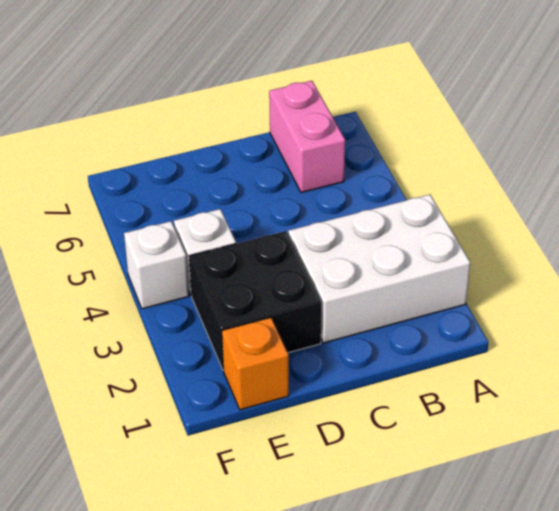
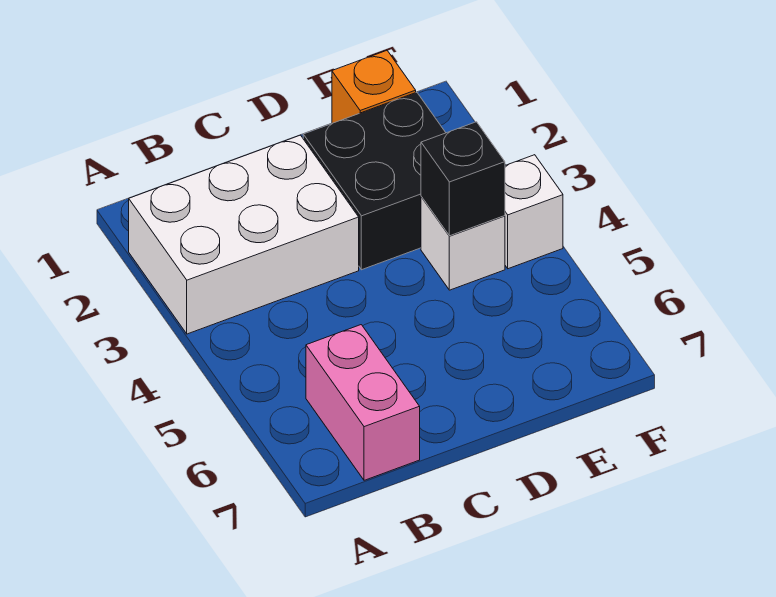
none -> black brick E4 level 2

